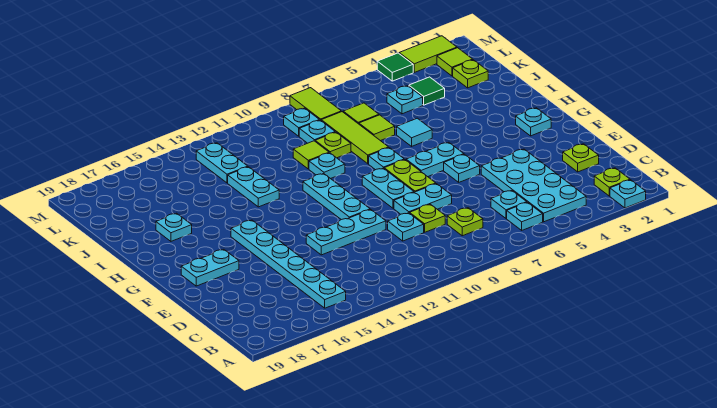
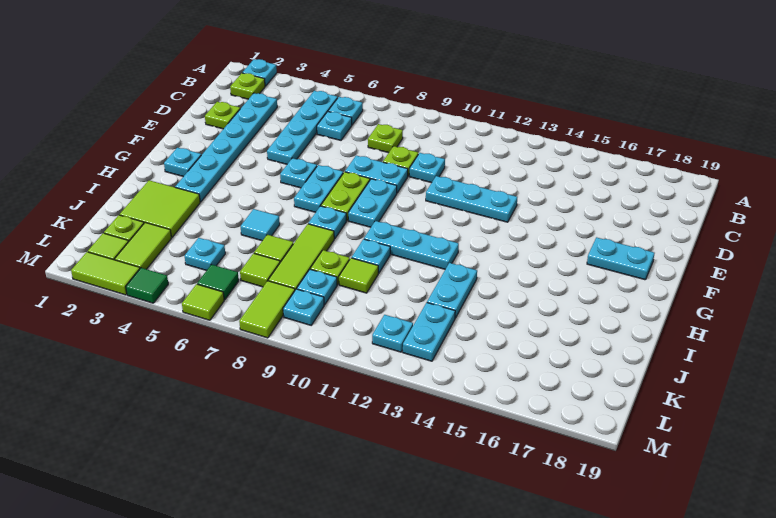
cyan plate B4:E5 level 1 -> cyan plate B5:E5 level 1
cyan plate B15:G15 level 1 -> cyan plate C3:H3 level 1
cyan plate F11:H11 level 1 -> cyan plate H10:H12 level 1
cyan plate G6:G7 level 1 -> cyan plate F7:G7 level 1
none -> lime tile I2:J3 level 1
cyan plate I17 level 1 -> cyan plate L12 level 1
none -> lime tile K3:L3 level 1
green tile K4 level 1 -> green tile L6 level 1
none -> lime tile M6 level 1

